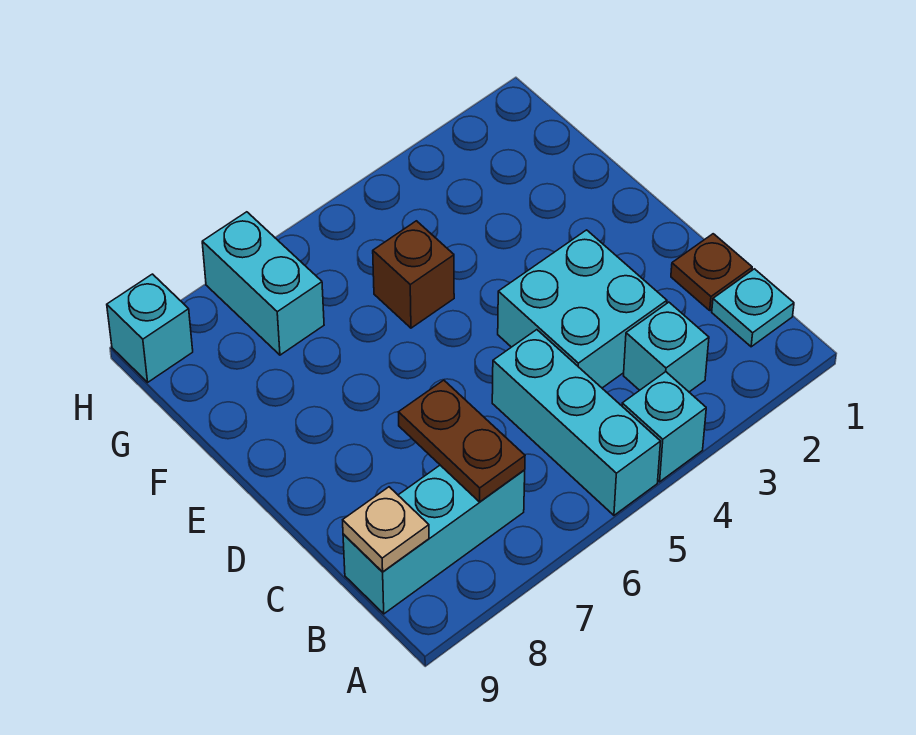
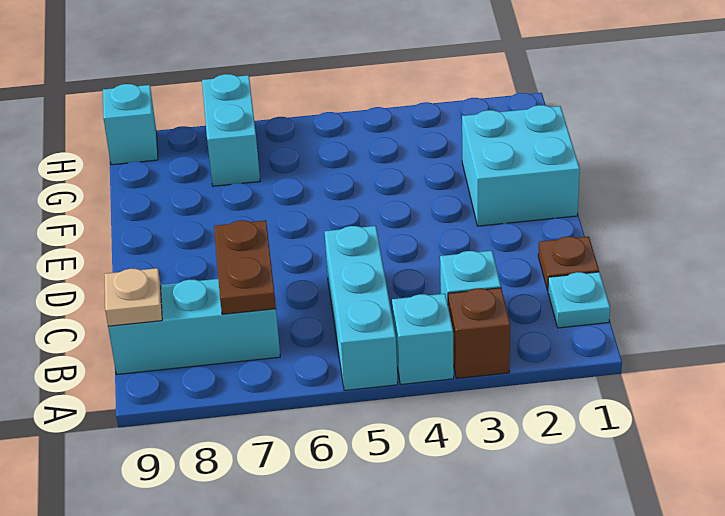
cyan brick C3:D4 level 1 -> cyan brick E1:F2 level 1
brown brick F5 level 1 -> brown brick A3 level 1

